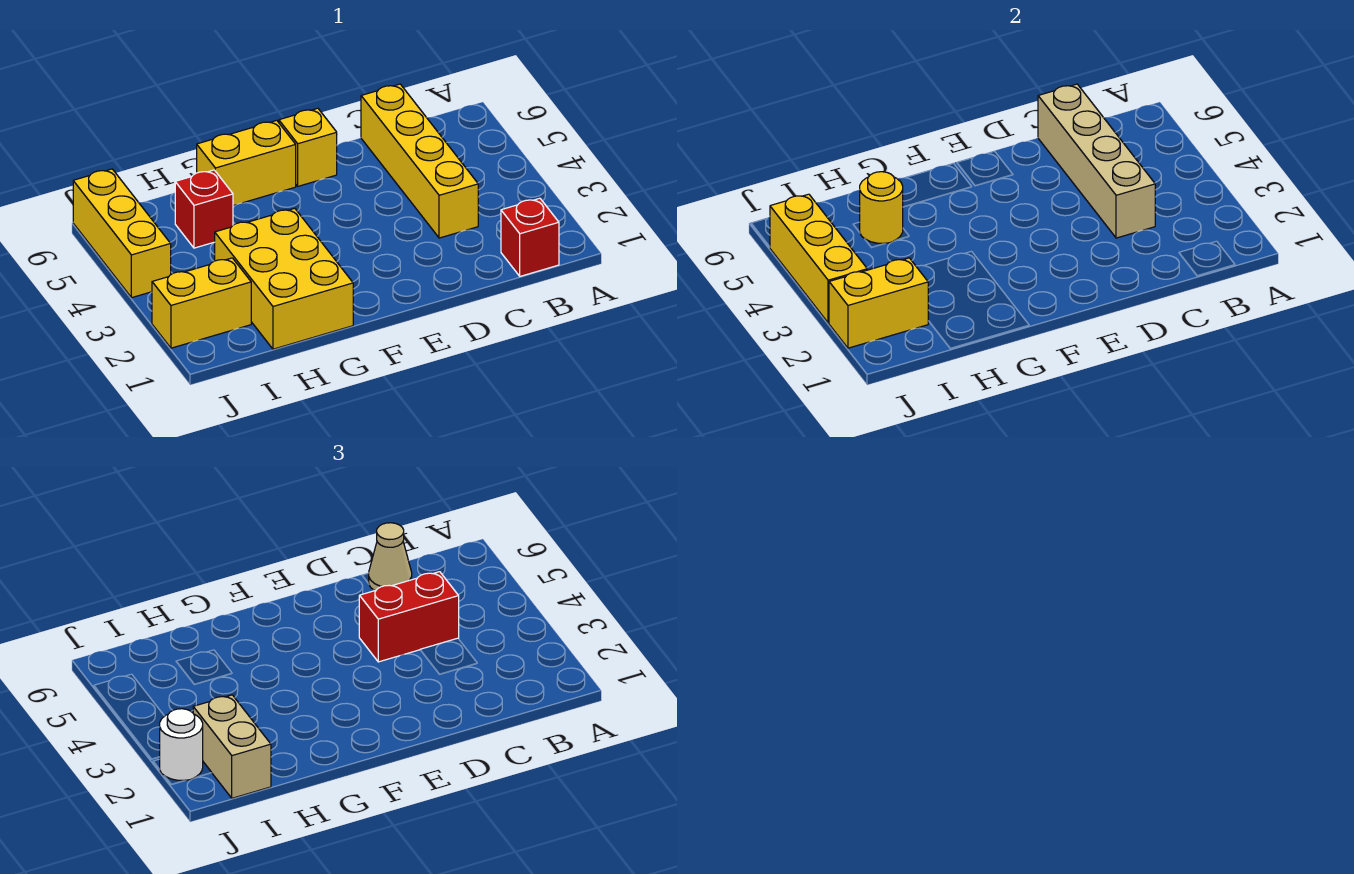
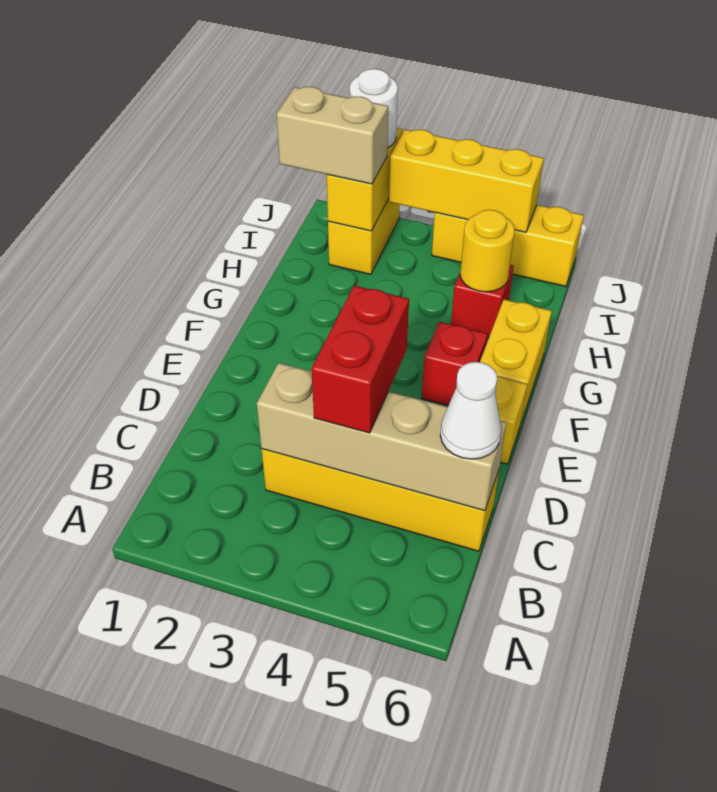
red brick B1 level 1 -> red brick F5 level 1
tan cone C6 level 3 -> white cone C6 level 3
yellow brick G1:H3 level 1 -> none

